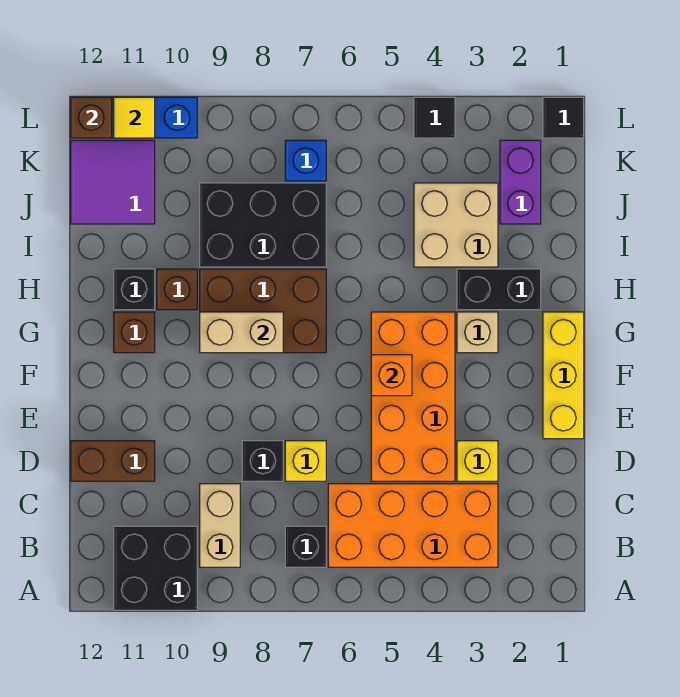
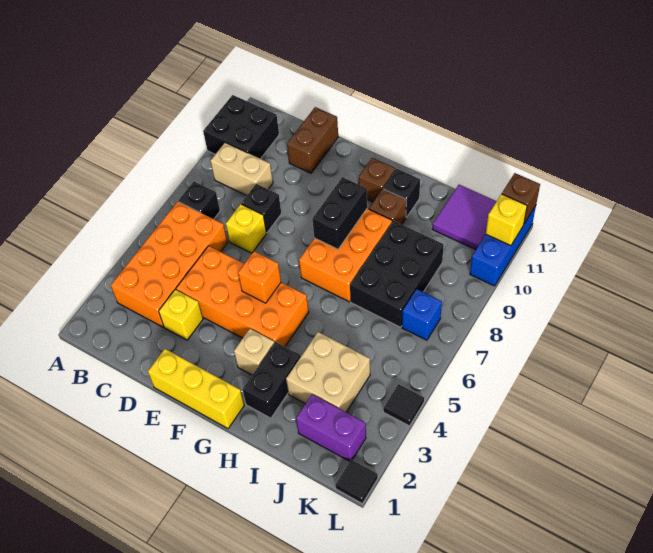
brown brick G7:H9 level 1 -> orange brick G7:H9 level 1
tan brick G8:G9 level 2 -> black brick G8:G9 level 2
yellow tile L11 level 2 -> yellow brick L11 level 2

